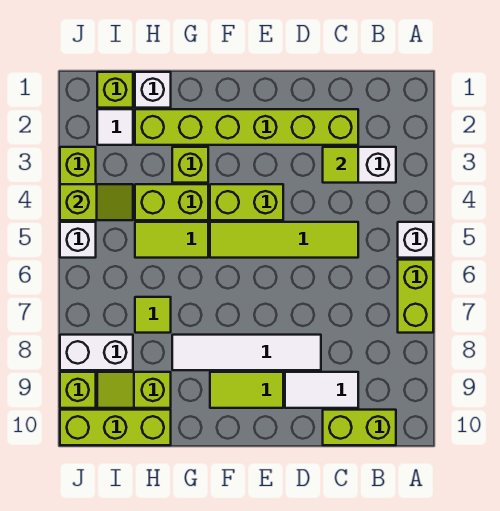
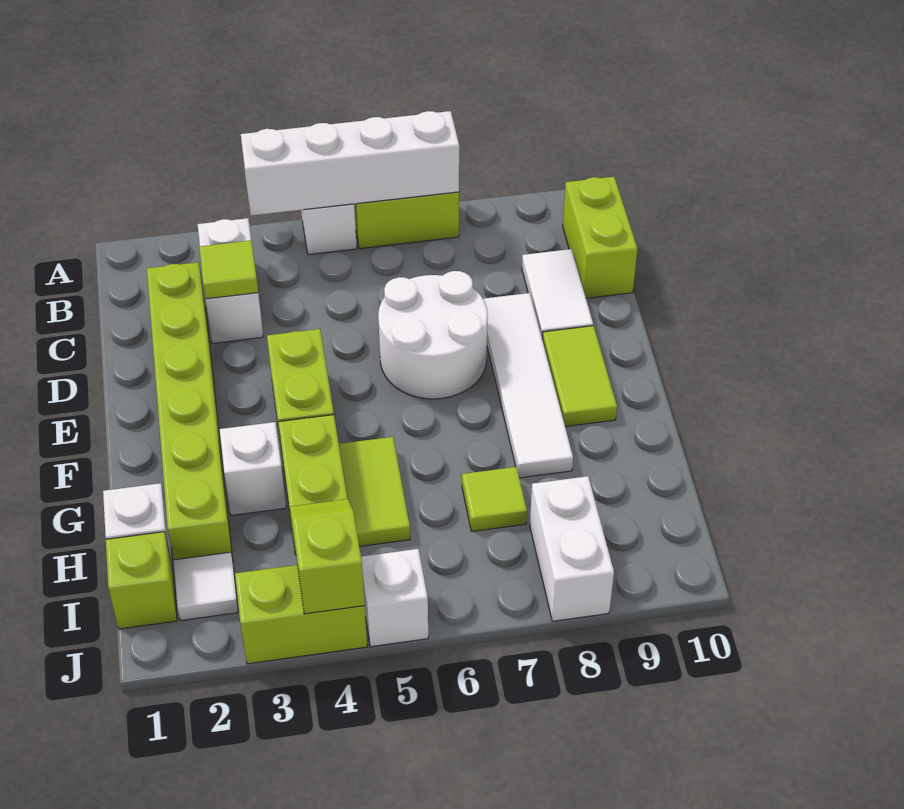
none -> white brick A4:A7 level 2
lime tile C5:F5 level 1 -> none
none -> white round brick D6:E7 level 1
lime brick G3 level 1 -> white brick G3 level 1
lime slope H9:I9 level 1 top H -> none
lime brick H10:J10 level 1 -> none
lime brick J9 level 1 -> none

